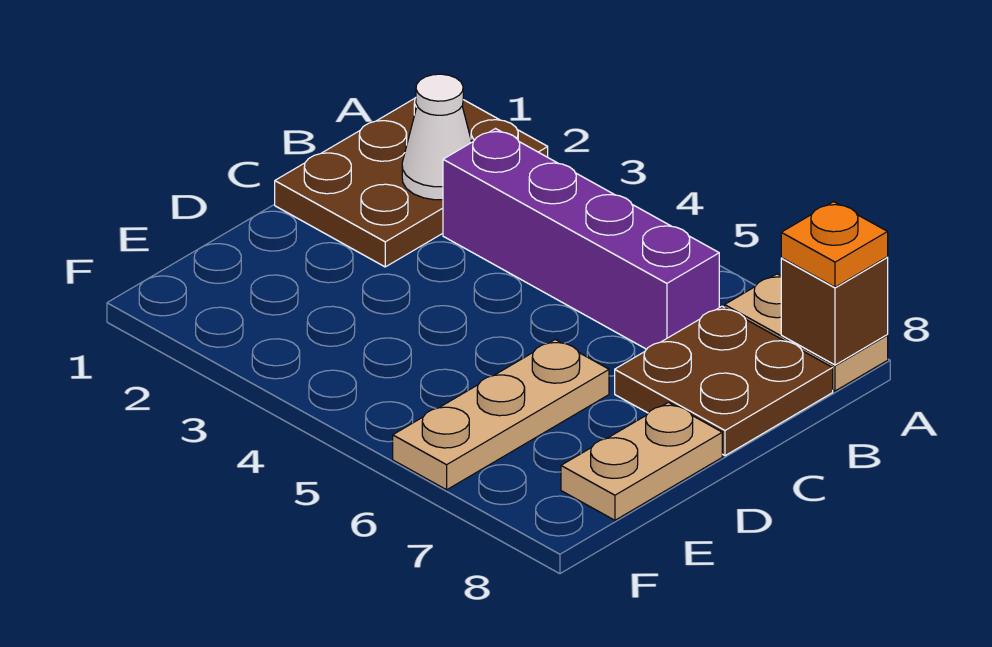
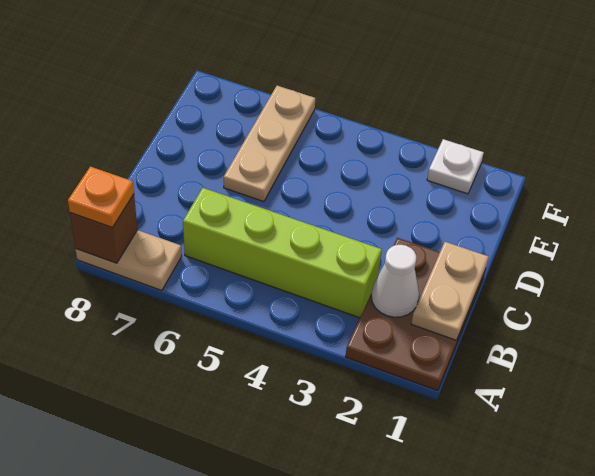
purple brick B3:B6 level 1 -> lime brick B3:B6 level 1
brown plate B7:C8 level 1 -> none
tan plate D8:E8 level 1 -> tan plate B1:C1 level 2
none -> white plate F2 level 1

